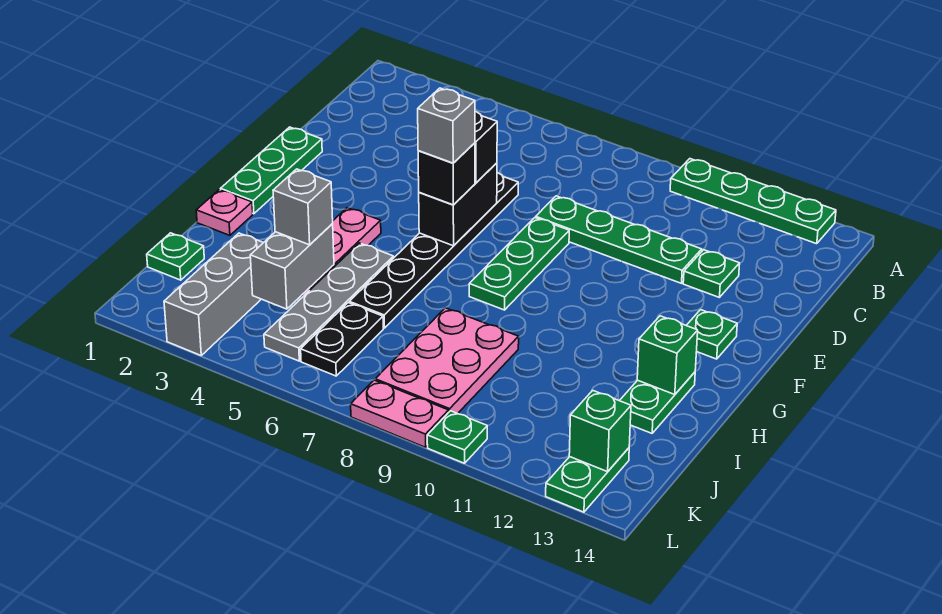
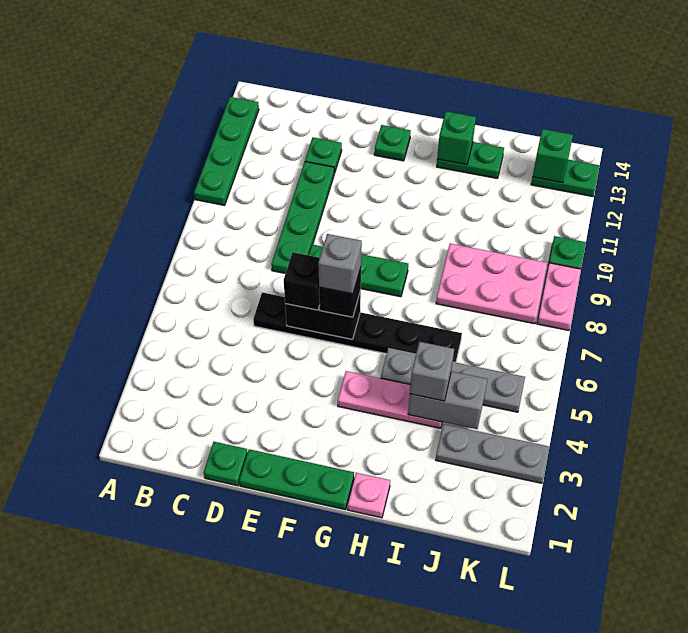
green plate J1 level 1 -> green plate D1 level 1
grey brick J3:L3 level 1 -> grey plate J3:L3 level 1
black plate J6:K6 level 1 -> none

